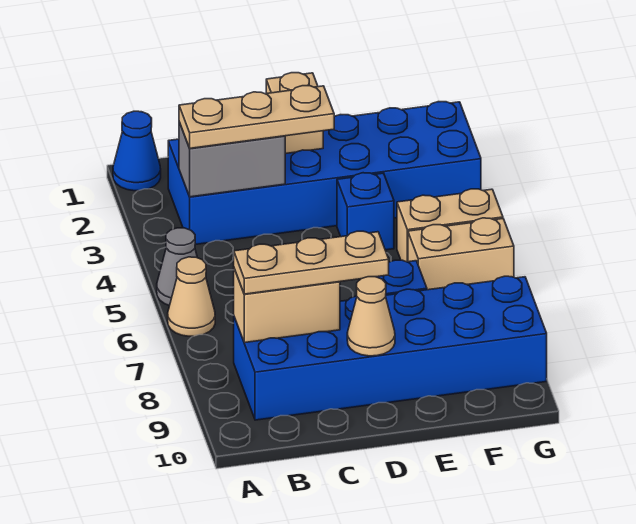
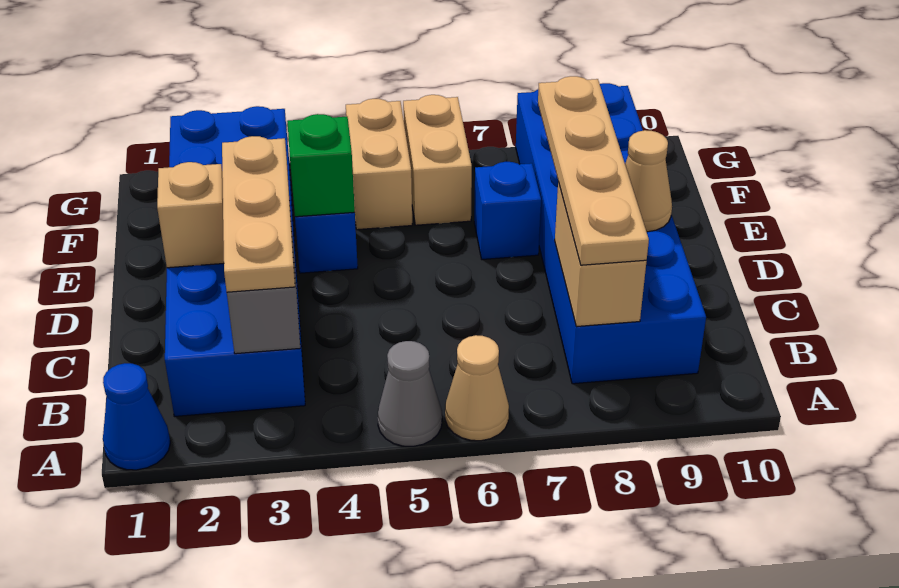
tan plate B8:D8 level 3 -> tan plate B8:E8 level 3
none -> green brick E4 level 2

